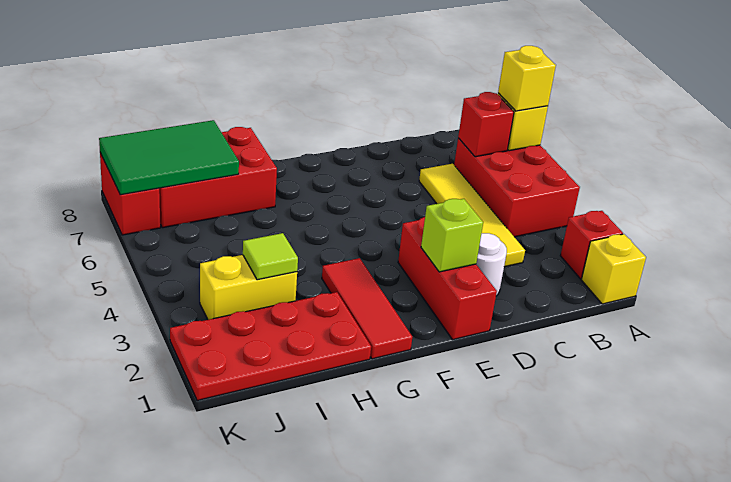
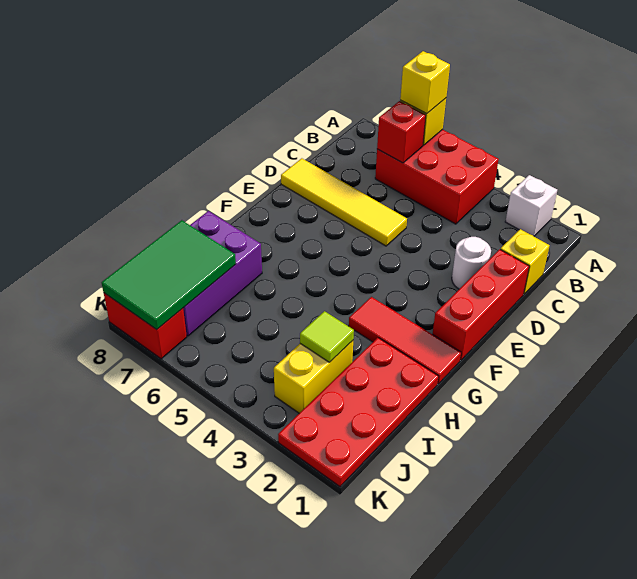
yellow brick A1 level 1 -> yellow brick C1 level 1
red brick A2 level 1 -> white brick A2 level 1
yellow tile C3:C6 level 1 -> yellow tile D5:D8 level 1
red brick E1:E3 level 1 -> red brick D1:F1 level 1
lime brick E2 level 2 -> none
red brick H7:J8 level 1 -> purple brick H7:J8 level 1

